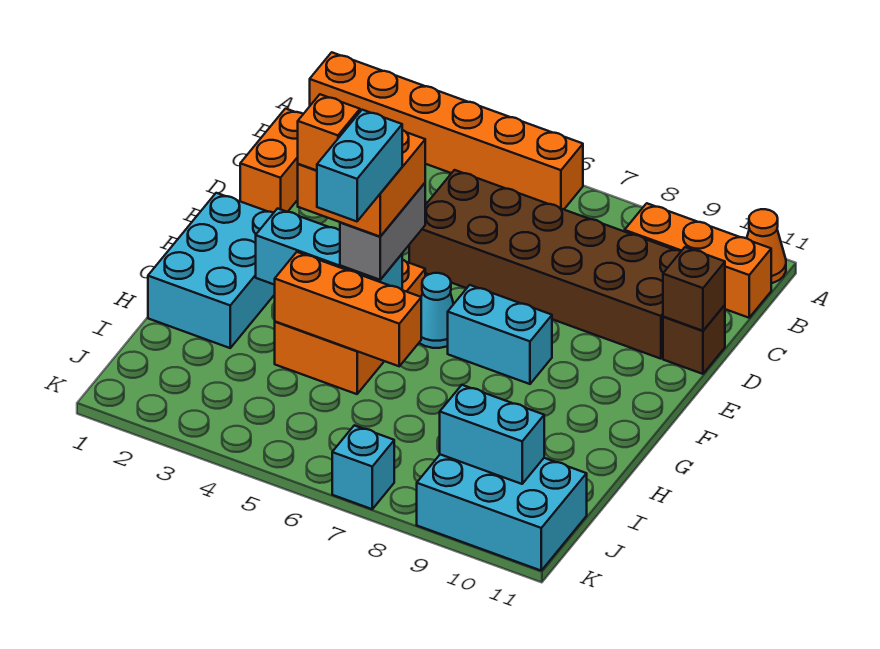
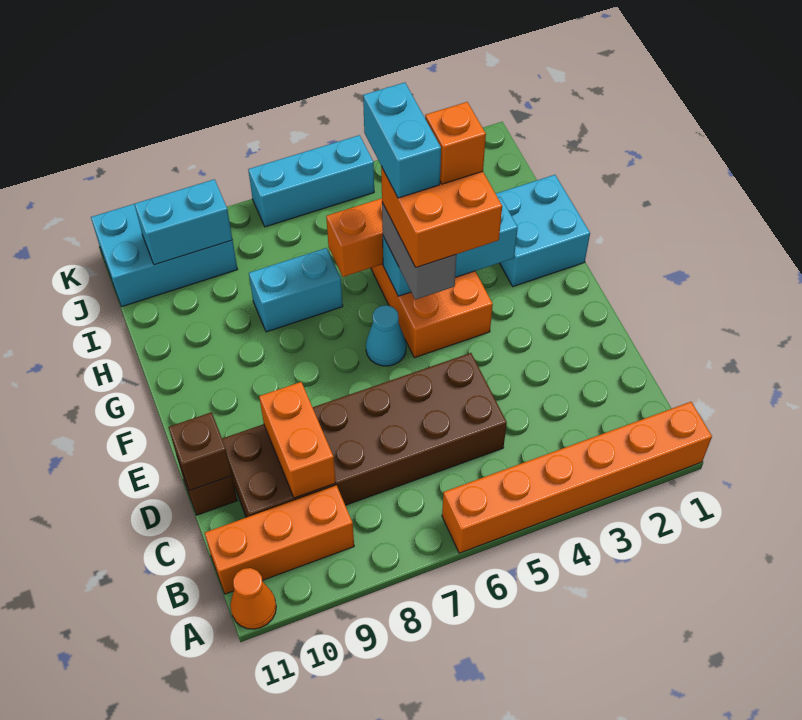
orange brick C1:D1 level 1 -> orange brick C9:D9 level 2
cyan brick F1:H2 level 1 -> cyan brick G1:H2 level 1
cyan brick F7:F8 level 1 -> cyan brick H7:H8 level 1
cyan brick K7 level 1 -> cyan brick K5:K7 level 1

